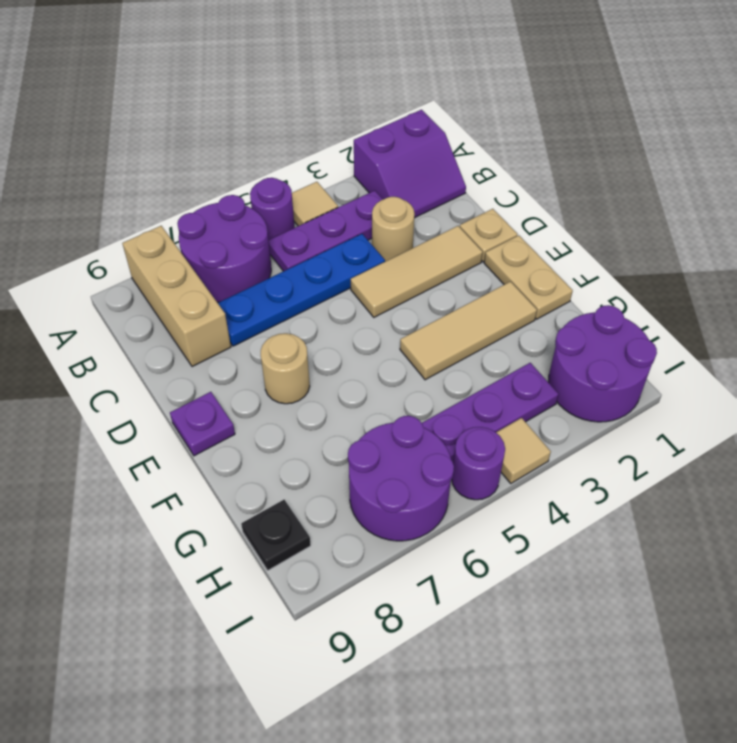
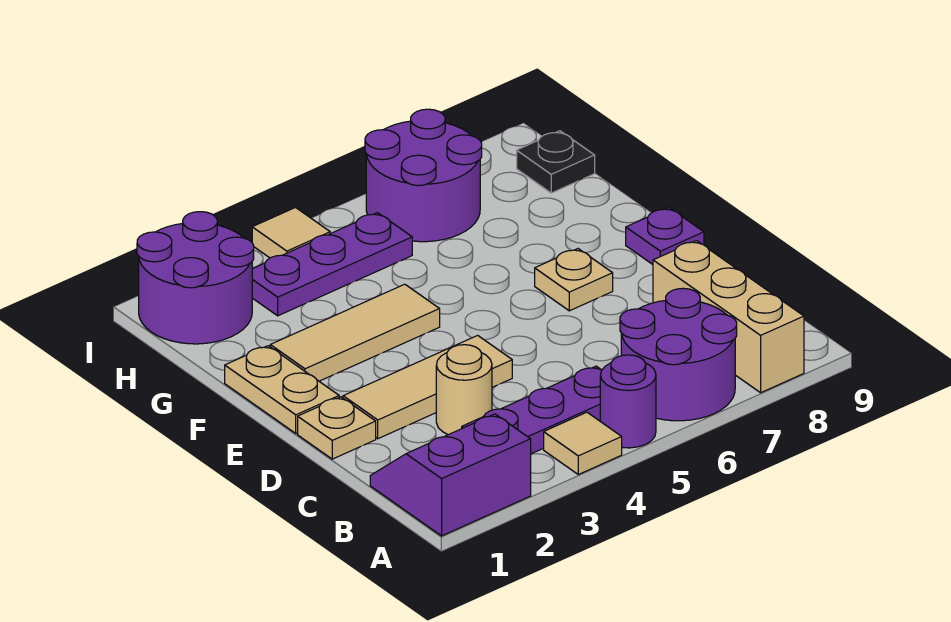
blue plate C4:C7 level 1 -> none
tan round brick E7 level 1 -> tan plate E7 level 1
purple round brick I5 level 1 -> none

